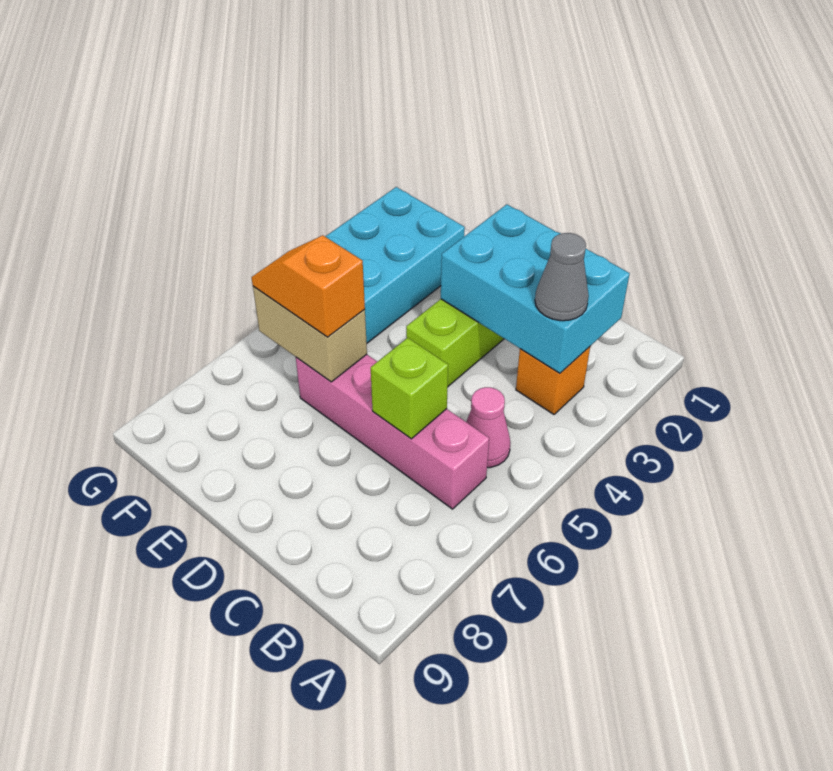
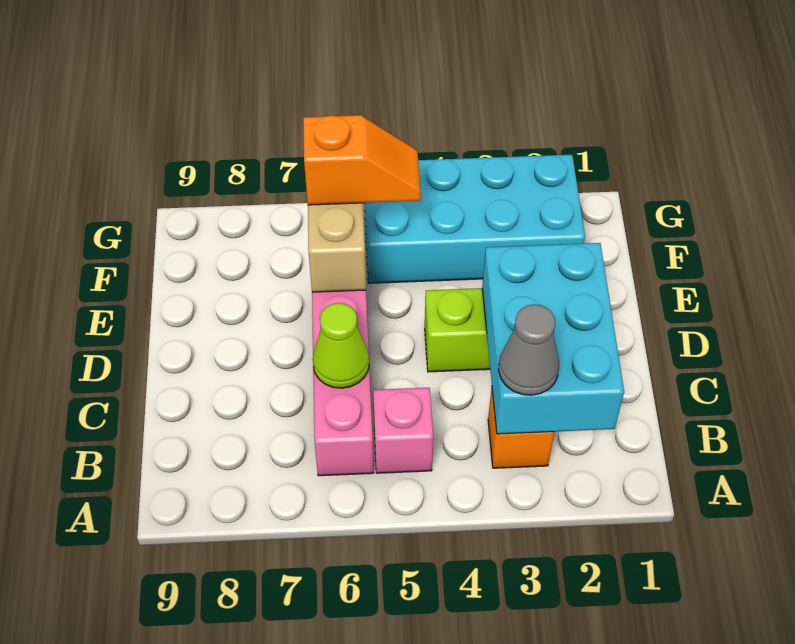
pink cone B5 level 1 -> pink brick B5 level 1
lime brick C6 level 2 -> lime cone C6 level 2
orange slope E6:F6 level 3 top E -> orange slope F5:F6 level 3 top 6

